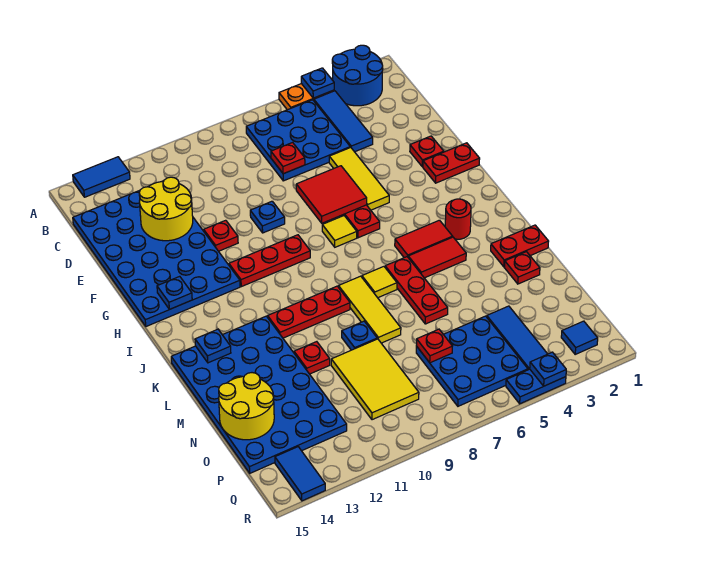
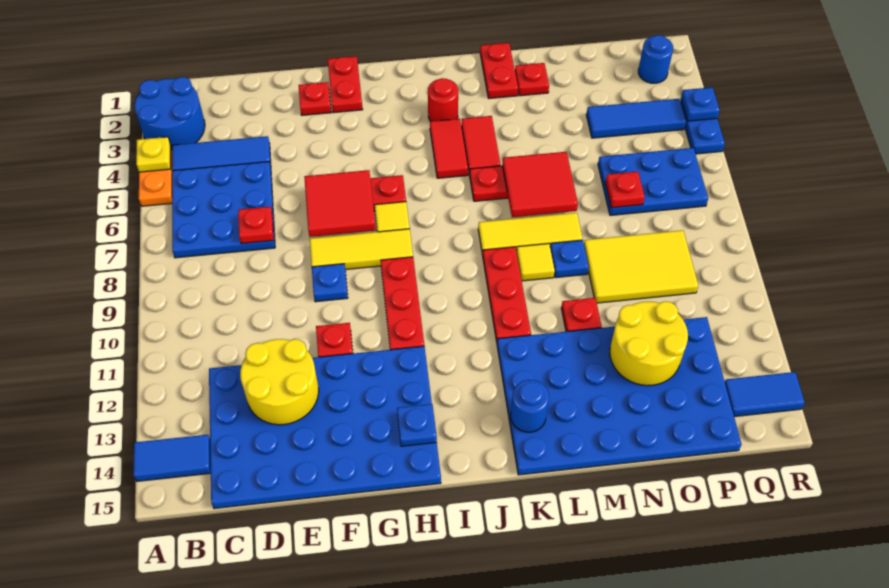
blue plate A4 level 2 -> yellow plate A4 level 2
blue tile A13:A14 level 1 -> blue tile A14:B14 level 1
yellow tile E5:G5 level 1 -> yellow tile F8:H8 level 1
yellow tile K7 level 1 -> yellow tile L9 level 1
blue plate K14 level 2 -> blue round brick K14 level 2
none -> red tile L6:M7 level 2
yellow round brick N14:O15 level 2 -> yellow round brick N12:O13 level 2
blue plate O5:Q7 level 1 -> blue plate O6:Q7 level 1
blue tile Q2 level 1 -> blue round brick Q2 level 1

